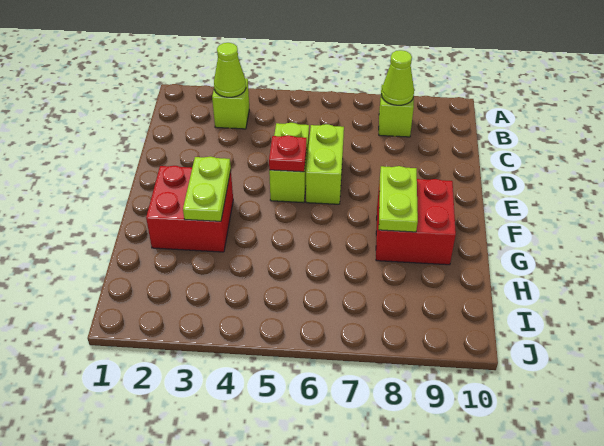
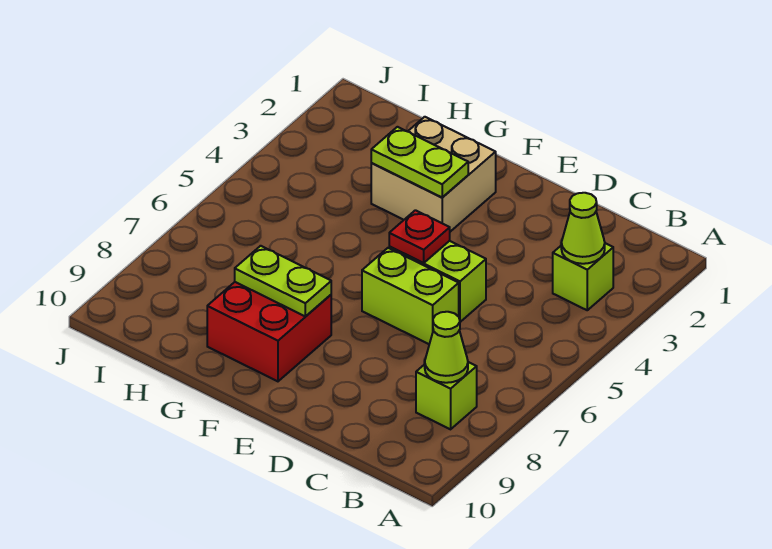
red brick F2:G3 level 1 -> tan brick F2:G3 level 1

